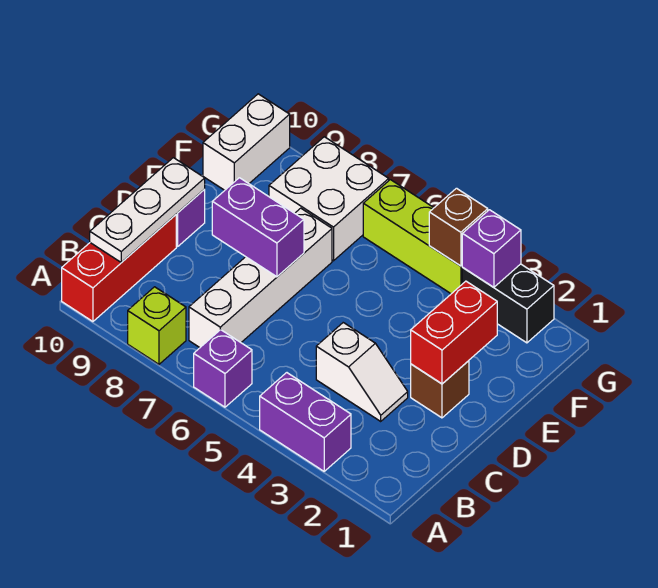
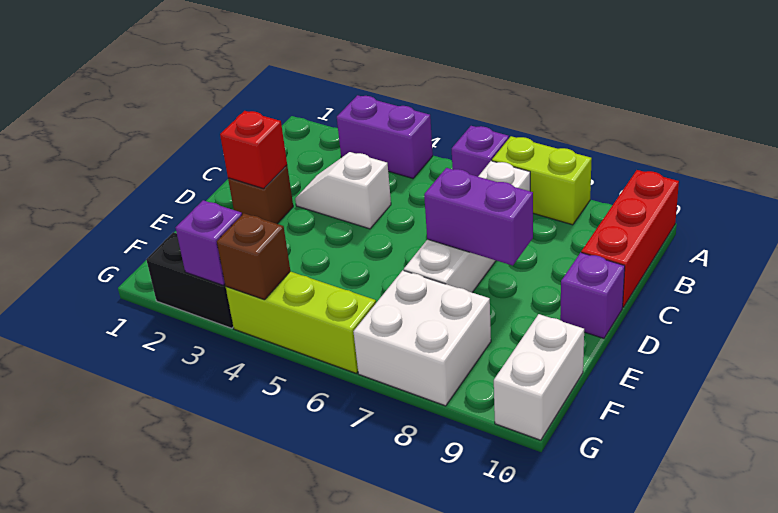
lime brick A8 level 1 -> lime brick A7:A8 level 1
white plate B10:D10 level 2 -> none
red brick D2:E2 level 2 -> red brick D2 level 2

